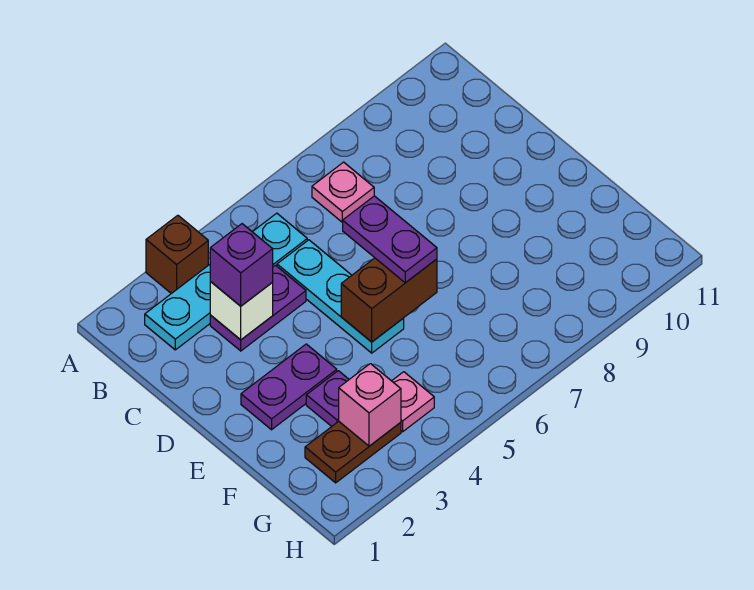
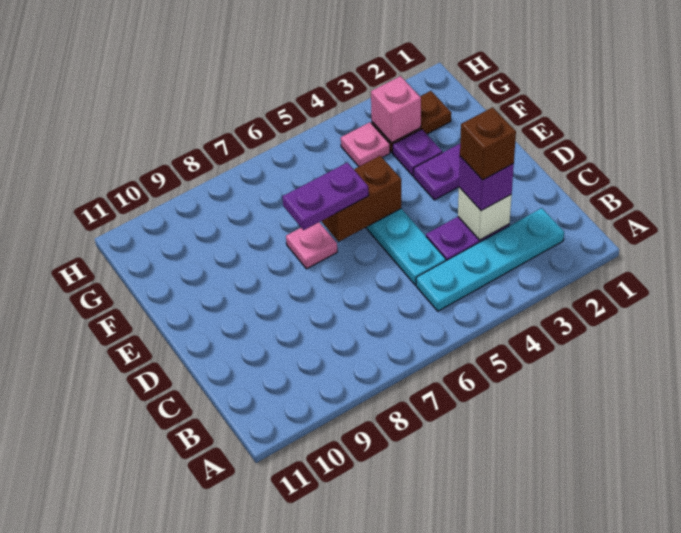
brown brick A3 level 1 -> brown brick C3 level 4
pink plate B7 level 1 -> pink plate E7 level 1
purple plate D6:E6 level 3 -> purple plate E6:E7 level 3

